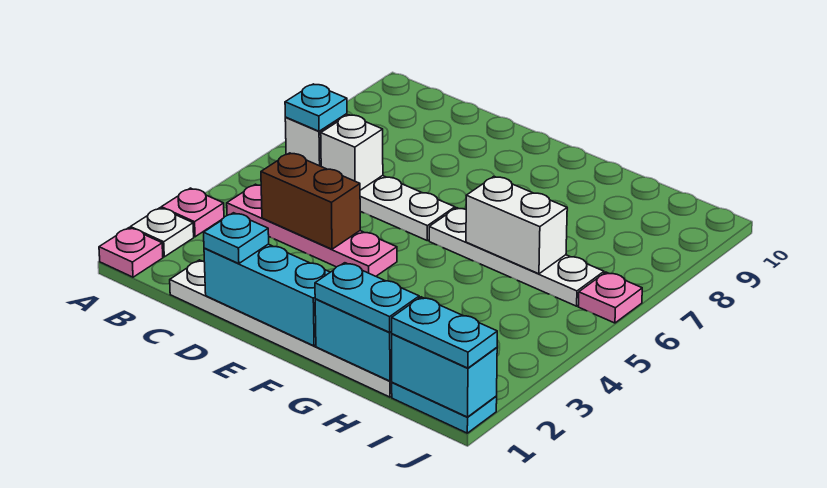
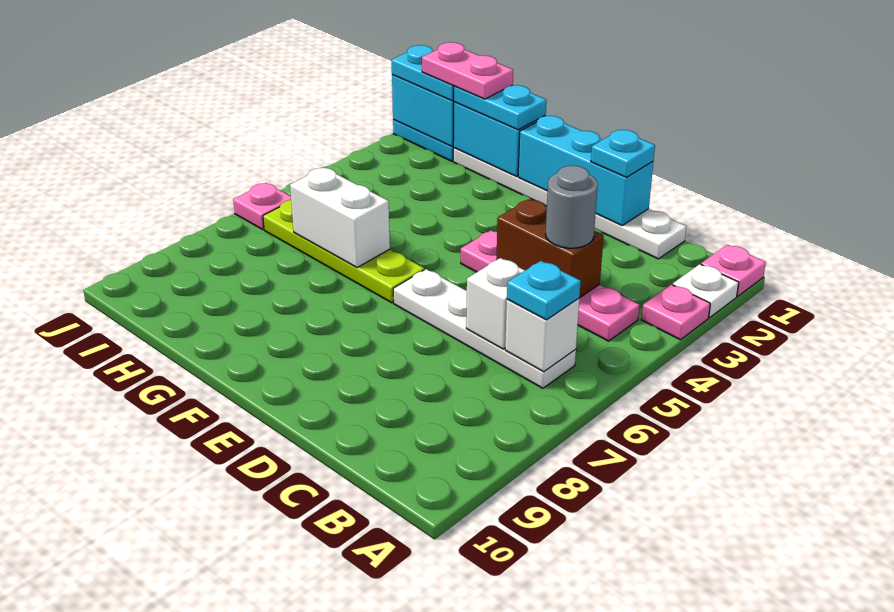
none -> grey round brick C4 level 3
white plate F6:I6 level 1 -> lime plate F6:I6 level 1
none -> pink plate H1:I1 level 4

